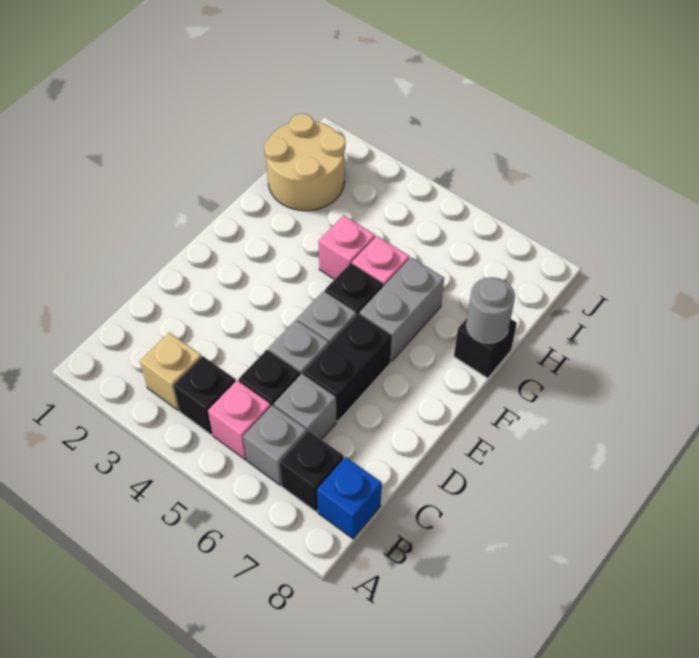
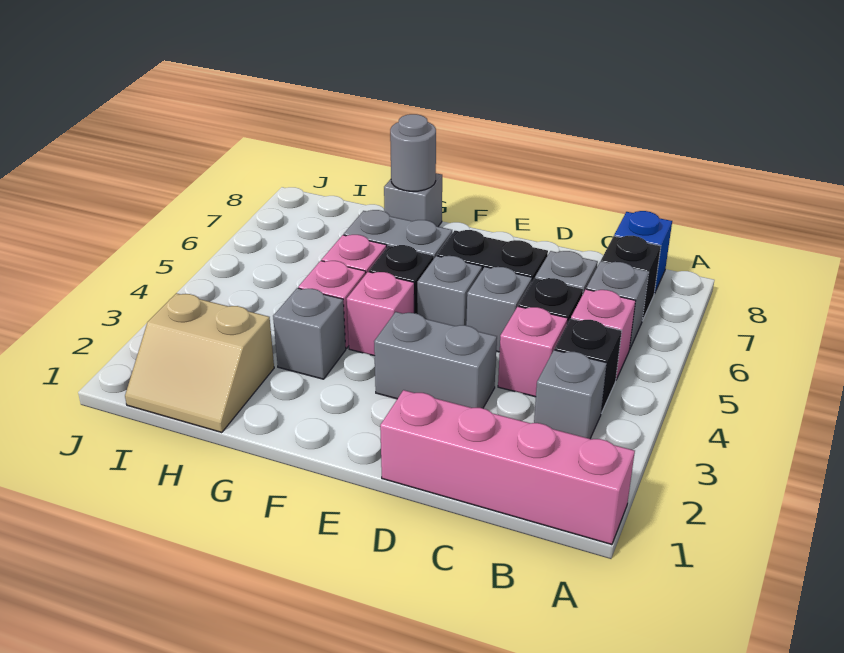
none -> pink brick A1:D1 level 1
tan brick B3 level 1 -> grey brick B3 level 1
none -> pink brick C4 level 1
none -> grey brick D3:E3 level 1
none -> pink brick F4 level 1
none -> grey brick G3 level 1
black brick G8 level 1 -> grey brick G8 level 1
tan round brick H1:I2 level 1 -> tan slope H1:I2 level 1 top 2

